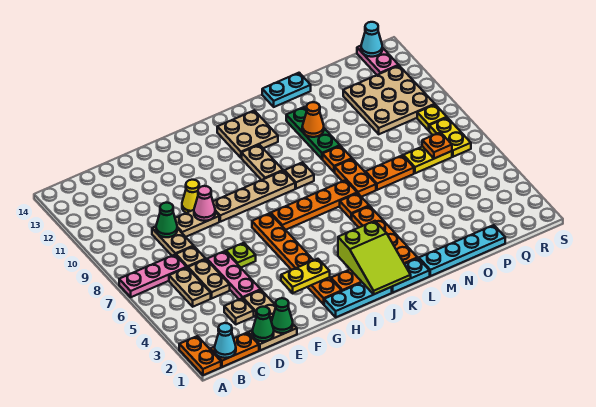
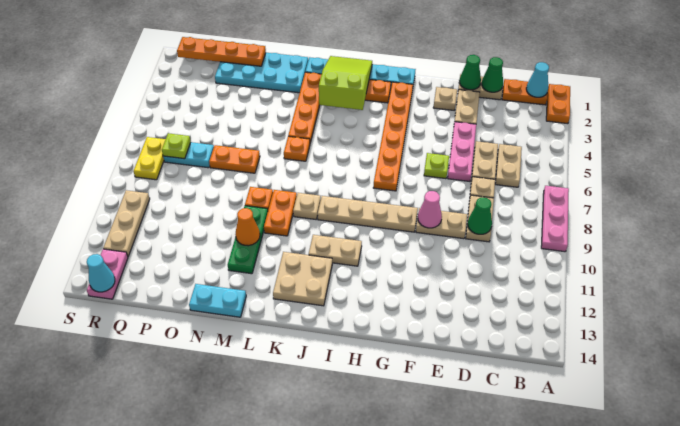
pink plate A7:C7 level 1 -> pink plate A7:A9 level 1
tan plate D3 level 1 -> tan plate F2 level 1
yellow cone F10 level 1 -> none
yellow plate G3:H3 level 2 -> none
orange plate I7:L7 level 1 -> orange plate O1:R1 level 2
tan plate J10:J11 level 1 -> tan plate I11:J11 level 1
cyan plate M1:P1 level 1 -> cyan plate M1:P2 level 1
orange plate M7:M8 level 1 -> orange plate L9:L10 level 1
yellow plate P7:Q7 level 1 -> cyan plate P7:Q7 level 1
tan plate P10:R12 level 1 -> tan plate R10:R12 level 1
orange plate Q7 level 2 -> lime plate Q7 level 2
yellow plate R9 level 1 -> none

